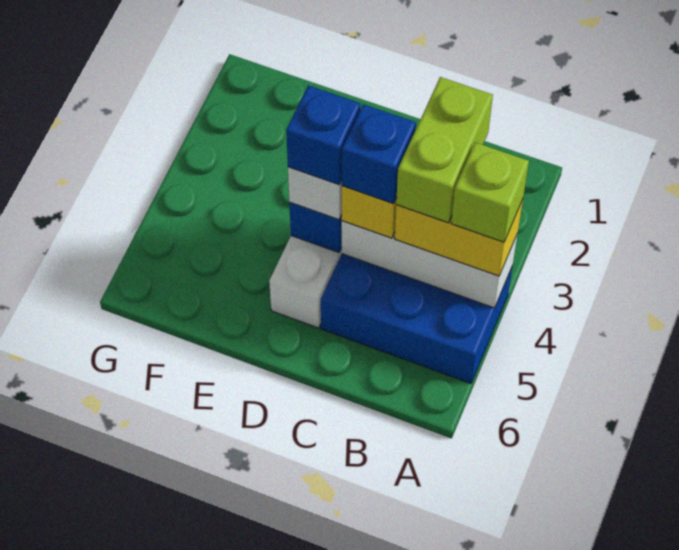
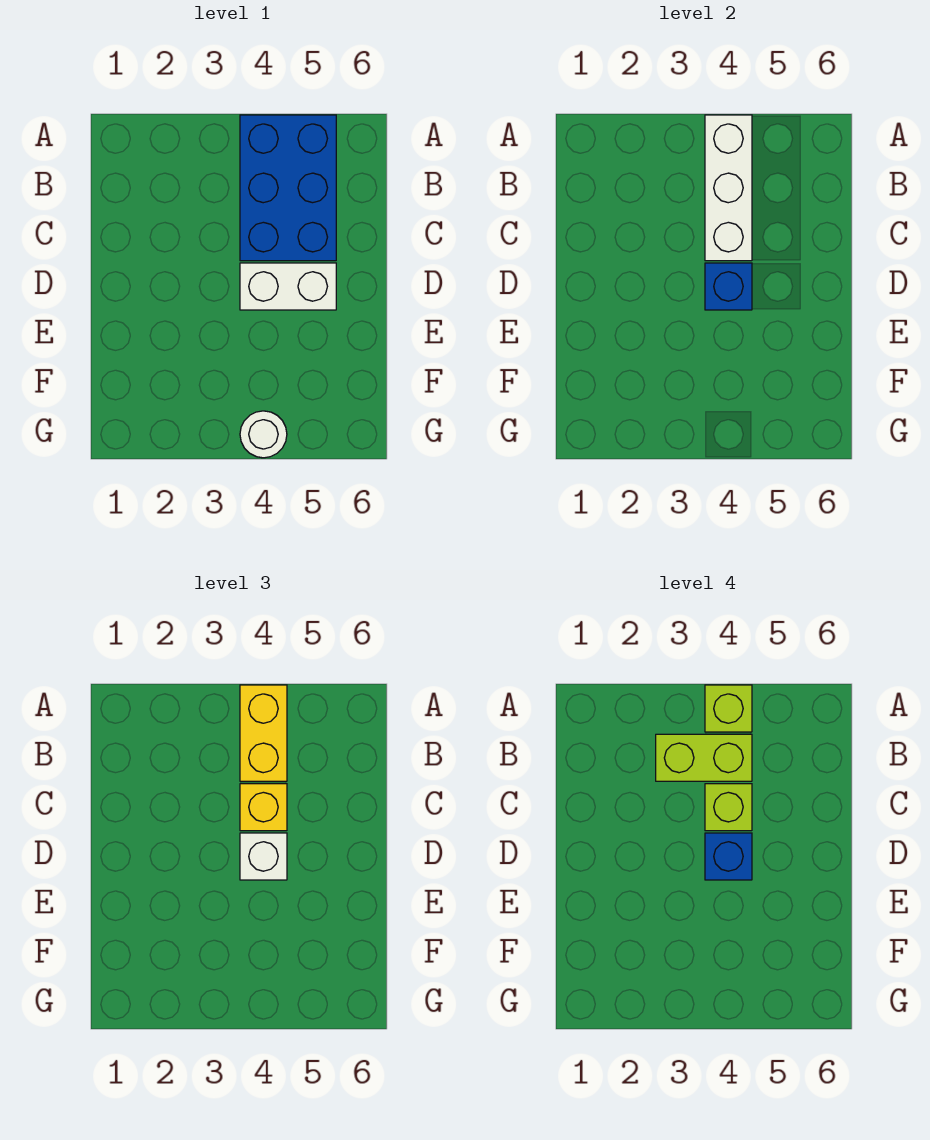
blue brick C4 level 4 -> lime brick C4 level 4
none -> white round brick G4 level 1

